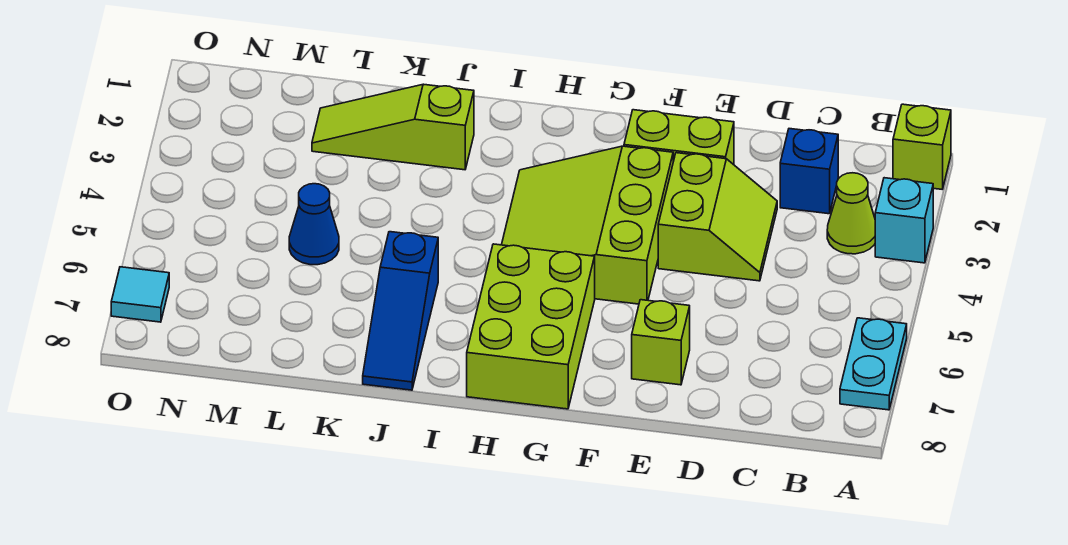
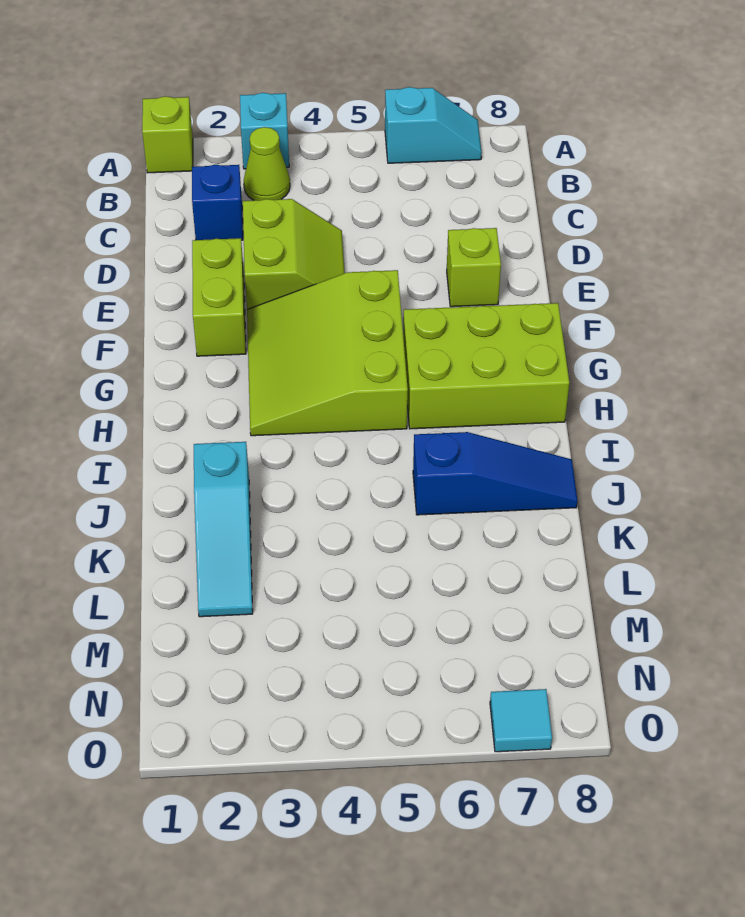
cyan plate A6:A7 level 1 -> cyan slope A6:A7 level 1 top 6
lime slope D3:E4 level 1 top E -> lime slope D3:E4 level 1 top 3
lime slope F3:H5 level 1 top F -> lime slope F3:H5 level 1 top 5
lime slope J2:L2 level 1 top J -> cyan slope J2:L2 level 1 top J
blue cone L5 level 1 -> none

